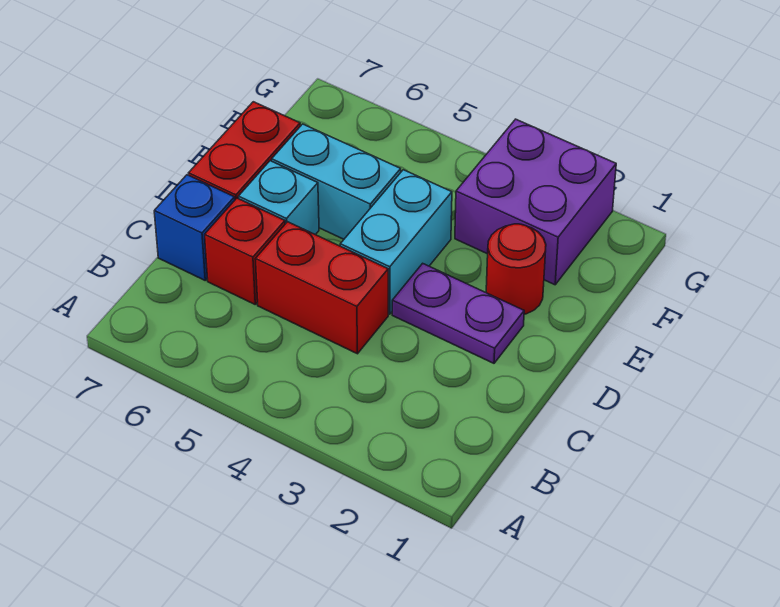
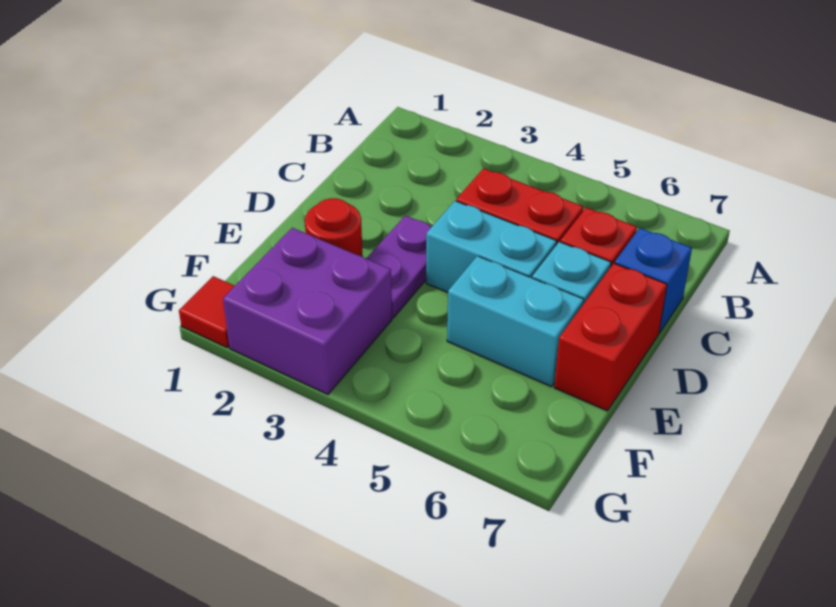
purple plate D2:D3 level 1 -> purple plate D3:E3 level 1
cyan brick D4:E4 level 1 -> cyan brick D4:D5 level 1
none -> red tile G1 level 1

